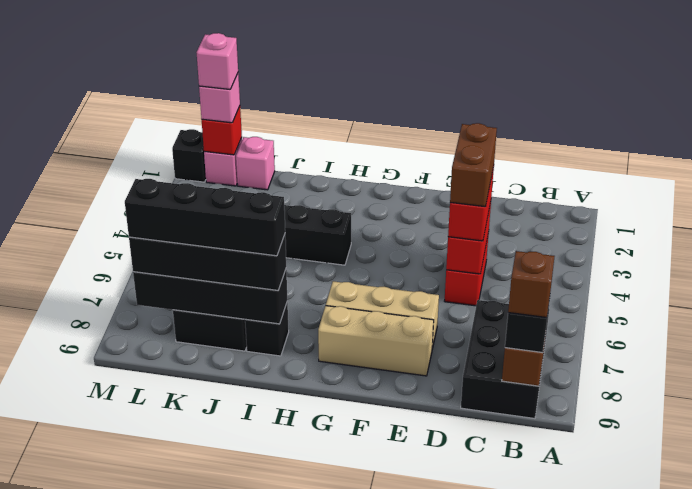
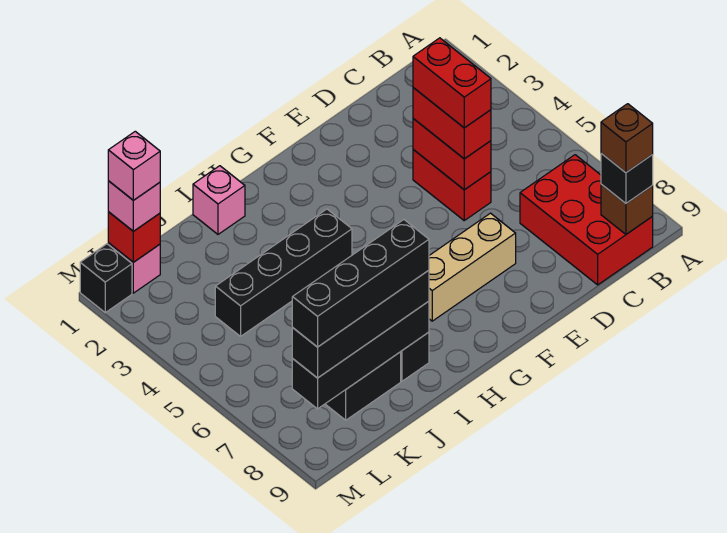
black brick B7:C9 level 1 -> red brick B7:C9 level 1
brown brick D4:D5 level 4 -> red brick D4:D5 level 4
tan brick E8:G8 level 1 -> none
pink brick K1 level 1 -> pink brick I1 level 1

